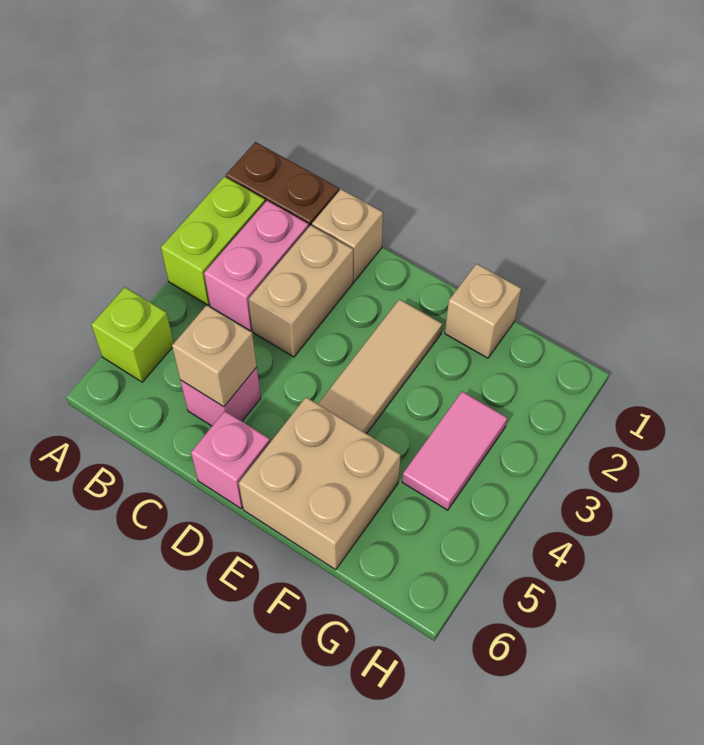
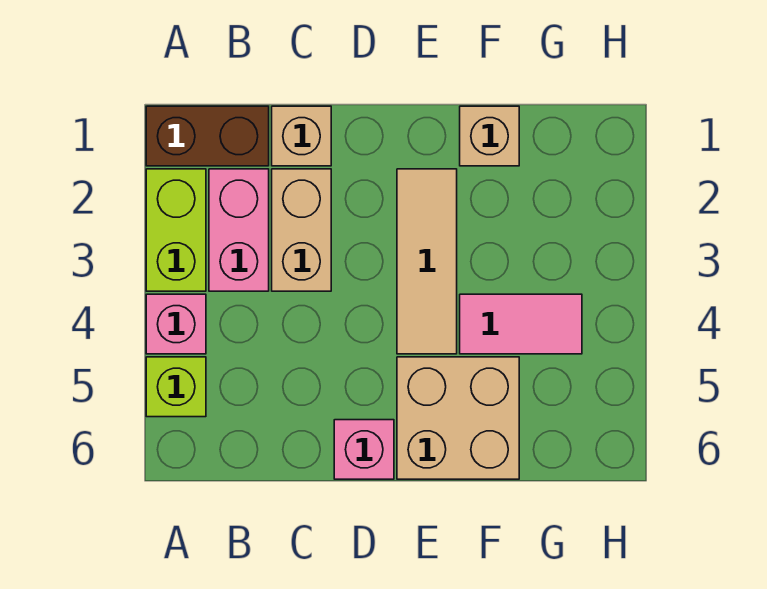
pink brick C5 level 1 -> pink brick A4 level 1
tan brick C5 level 2 -> none
pink tile G3:G4 level 1 -> pink tile F4:G4 level 1

